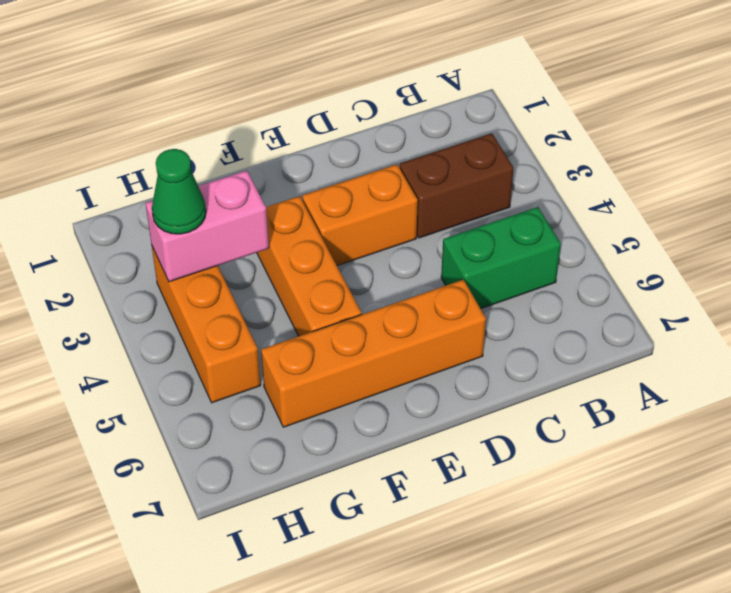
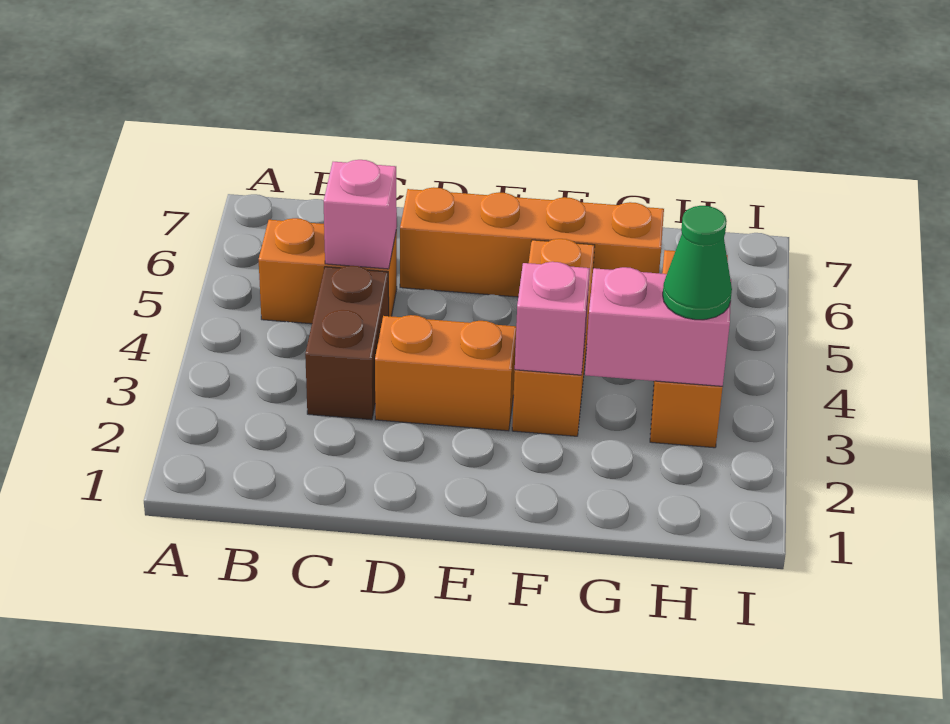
brown brick B3:C3 level 1 -> brown brick C3:C4 level 1
green brick B5:C5 level 1 -> orange brick B5:C5 level 1
none -> pink brick C5 level 2
none -> pink brick F3 level 2

